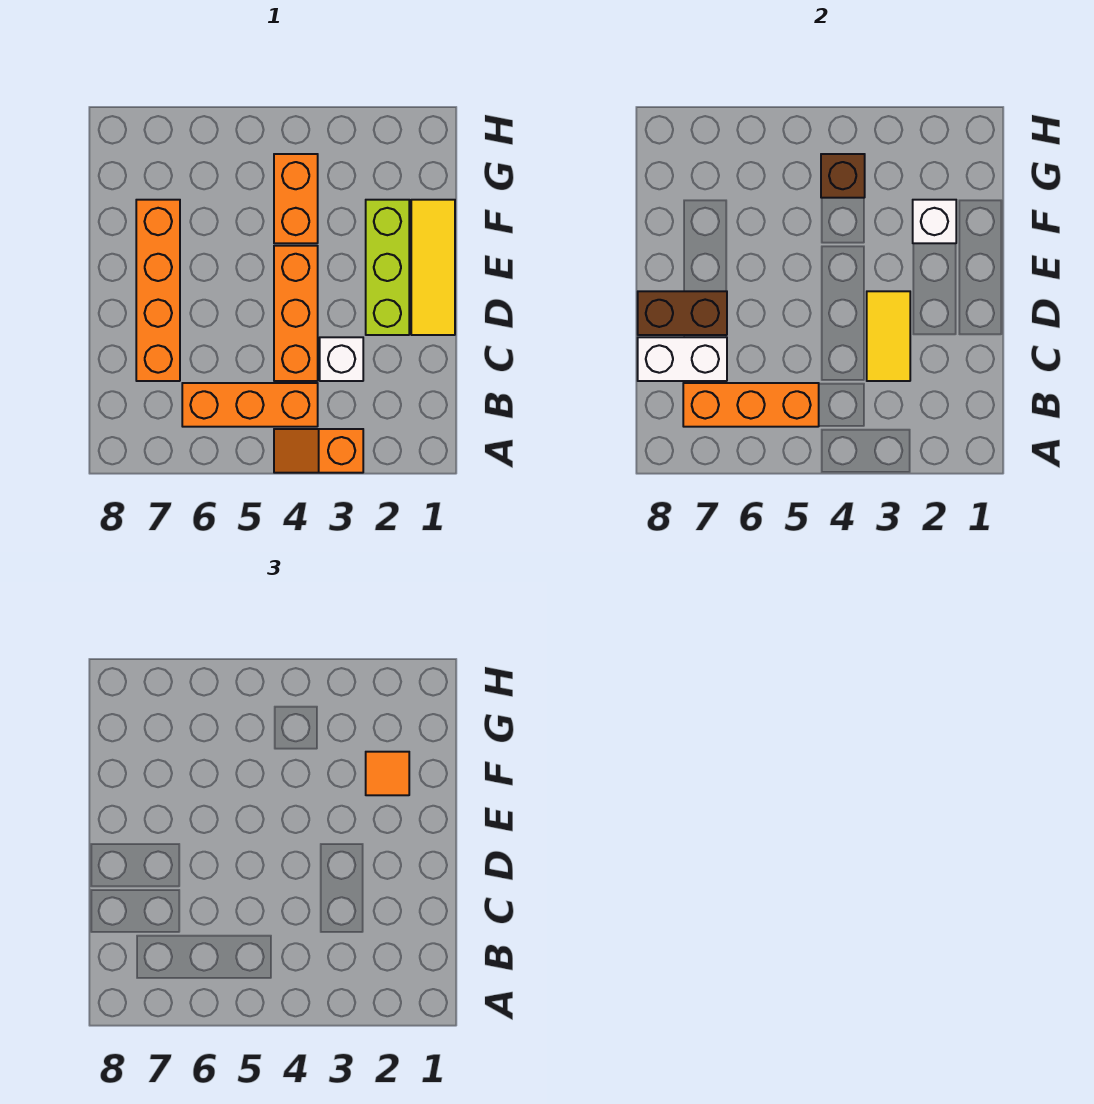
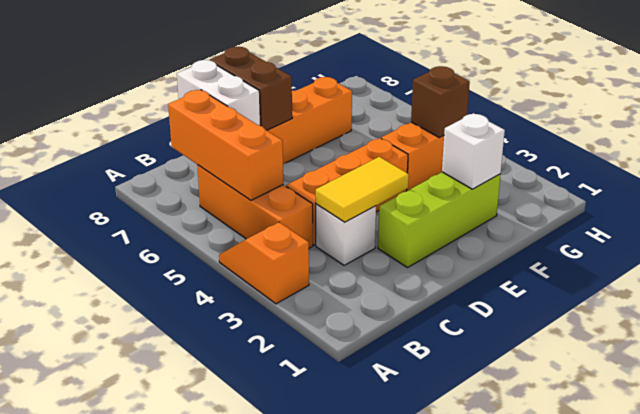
yellow tile D1:F1 level 1 -> none
orange tile F2 level 3 -> none

